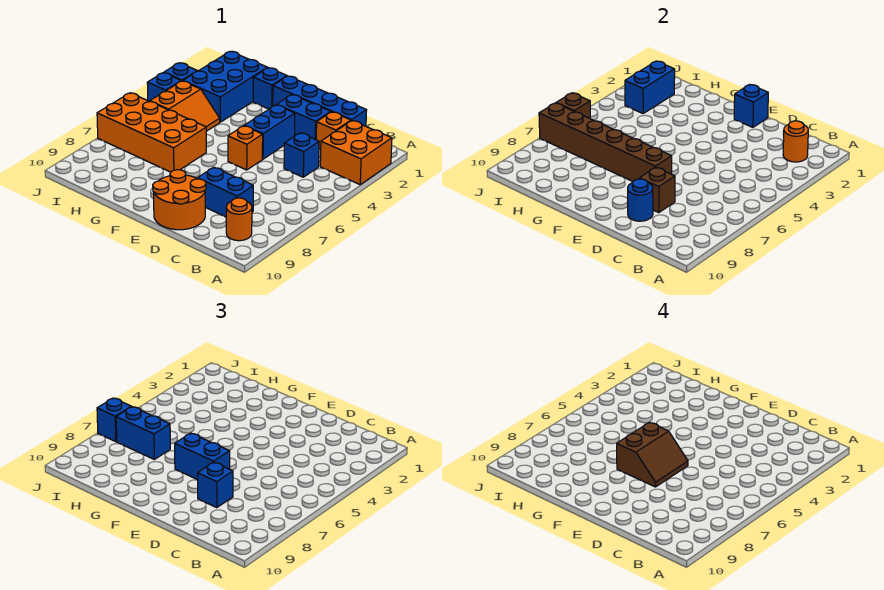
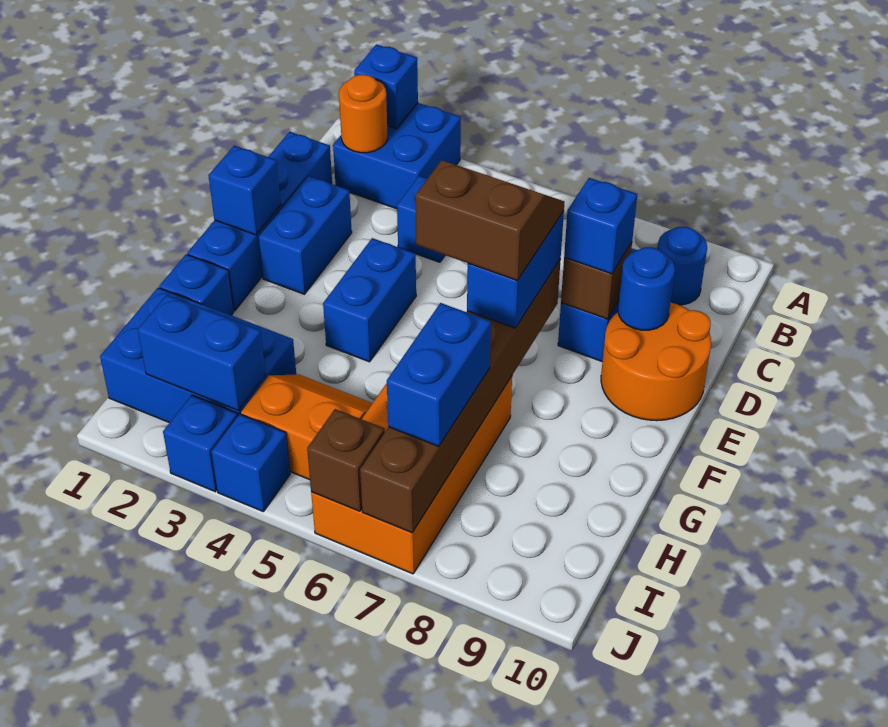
orange brick A2:B3 level 1 -> blue brick A2:B3 level 1
orange round brick B9 level 1 -> blue round brick B9 level 1
orange brick C2 level 1 -> none
blue brick E3:E4 level 1 -> blue brick E4:F4 level 1
orange brick E5 level 1 -> none
blue brick J7 level 3 -> blue brick A2 level 2

